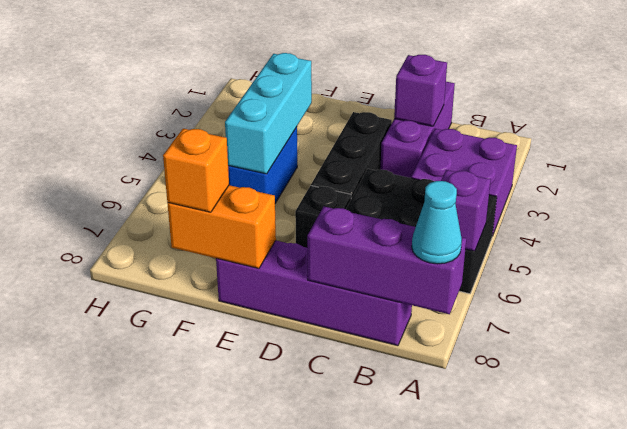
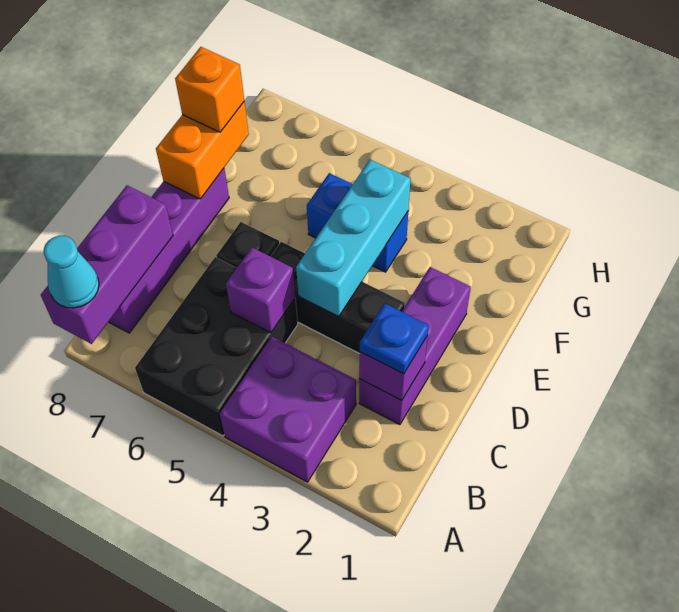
purple brick A6 level 2 -> purple brick C5 level 2
purple brick C1:C3 level 1 -> purple brick C2:E2 level 1
none -> blue plate C2 level 3
cyan brick F3:F5 level 2 -> cyan brick D4:F4 level 2

